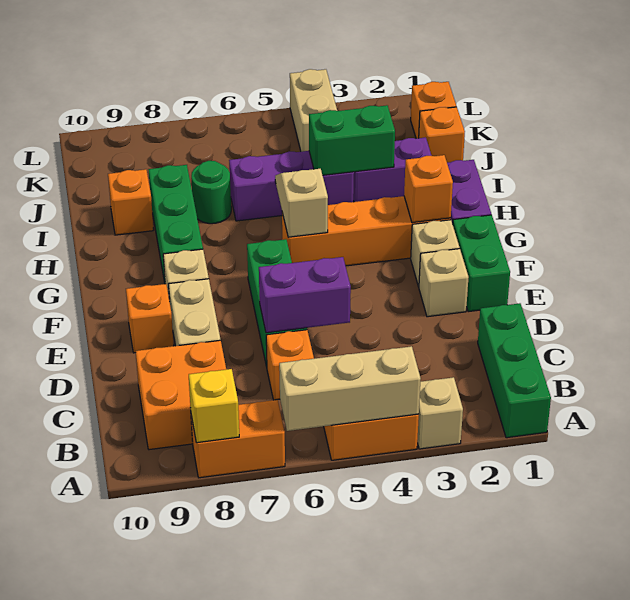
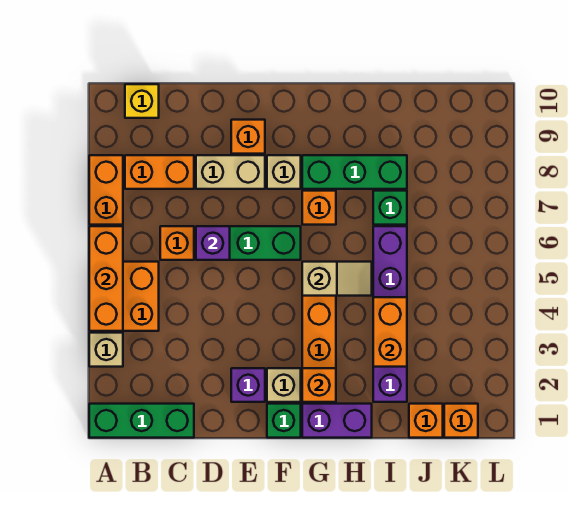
tan brick A4:A6 level 2 -> orange brick A4:A6 level 2
yellow brick A8 level 2 -> yellow brick B10 level 1
orange brick B8:C9 level 1 -> orange brick B8:C8 level 1
purple brick D5:D6 level 2 -> purple brick D6 level 2
green brick E1:F1 level 1 -> green brick F1 level 1
tan brick E2 level 1 -> purple brick E2 level 1
green brick I3:I4 level 2 -> orange brick I3:I4 level 2
green round brick I7 level 1 -> green brick I7 level 1
orange brick I9 level 1 -> orange brick G7 level 1
tan brick K4:L4 level 1 -> none

